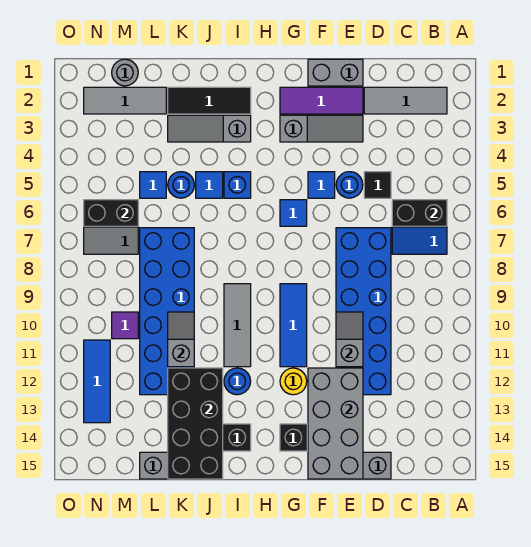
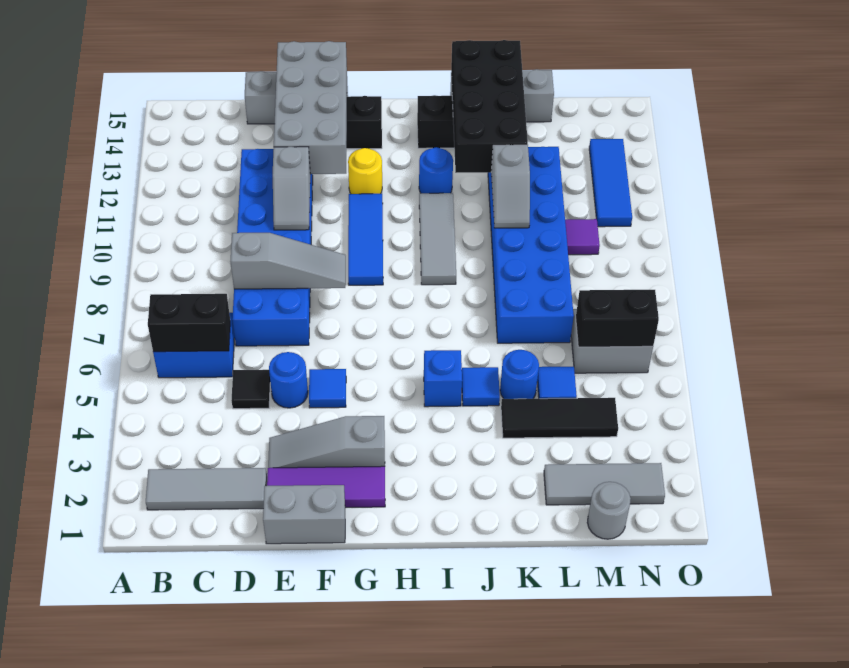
blue tile G6 level 1 -> none
black tile I2:K2 level 1 -> black tile K4:M4 level 1
grey slope I3:K3 level 1 top I -> grey slope D8:F8 level 2 top D

